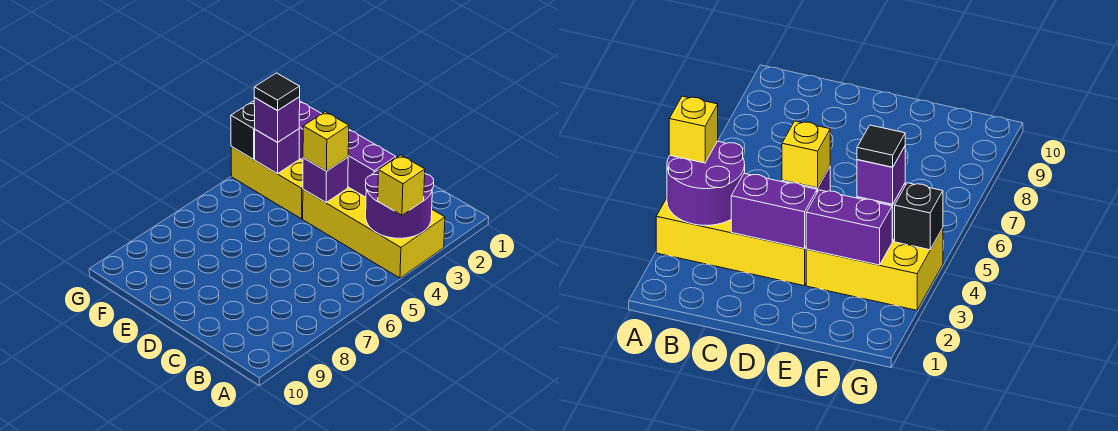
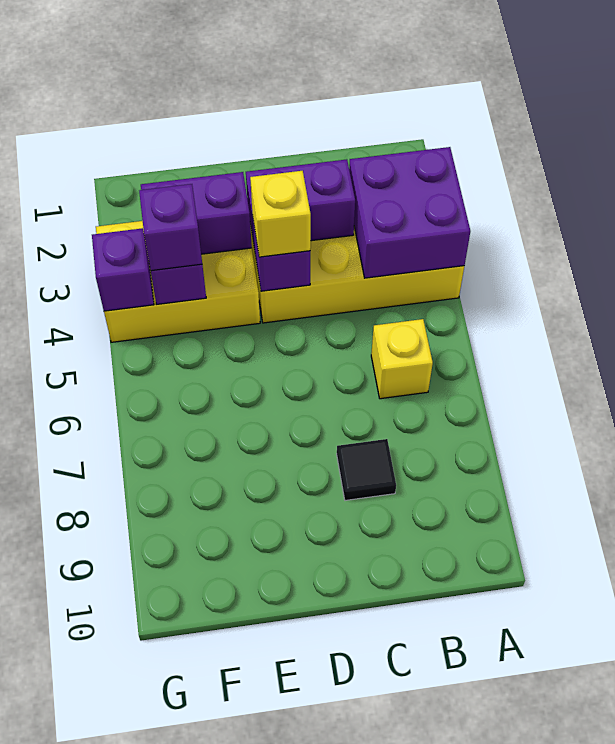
purple round brick A3:B4 level 2 -> purple brick A3:B4 level 2
yellow brick A4 level 3 -> yellow brick B6 level 1
black tile F4 level 4 -> black tile C8 level 1
black brick G4 level 2 -> purple brick G4 level 2

